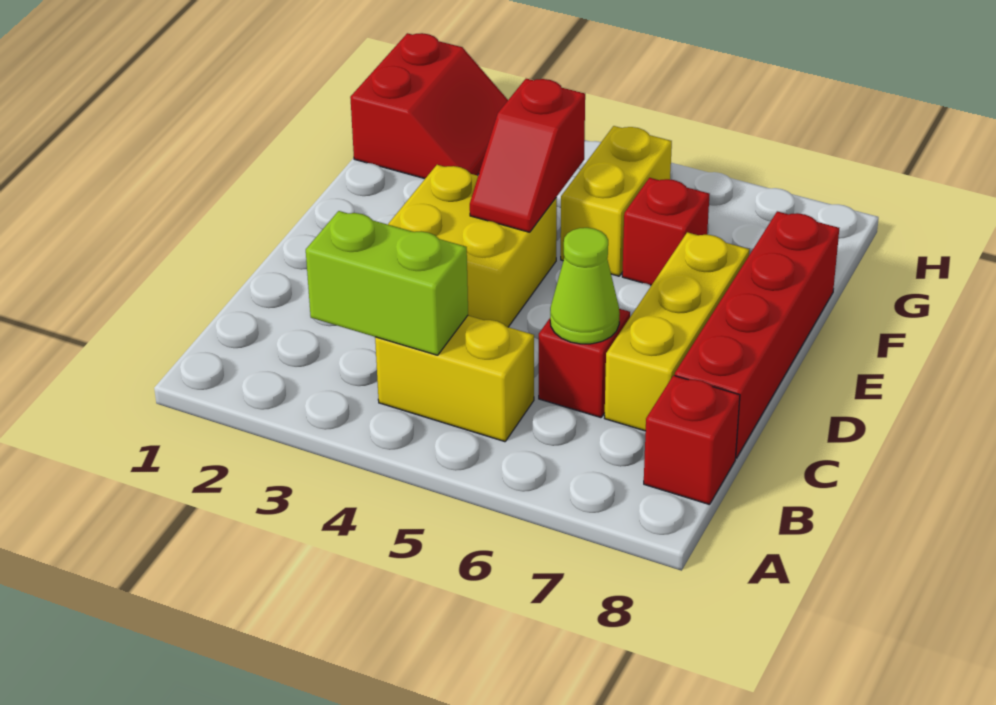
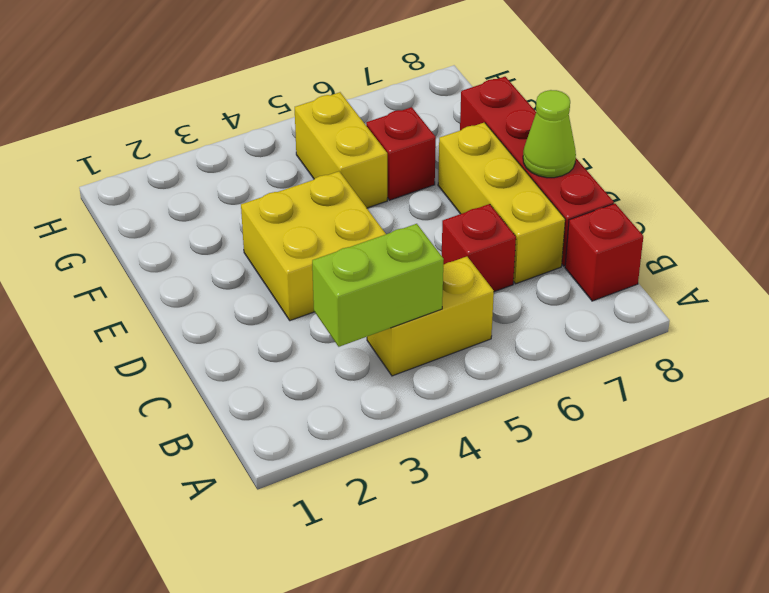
lime cone C6 level 2 -> lime cone D8 level 2
red slope E4:F4 level 2 top F -> none
red slope G1:H2 level 1 top 1 -> none

